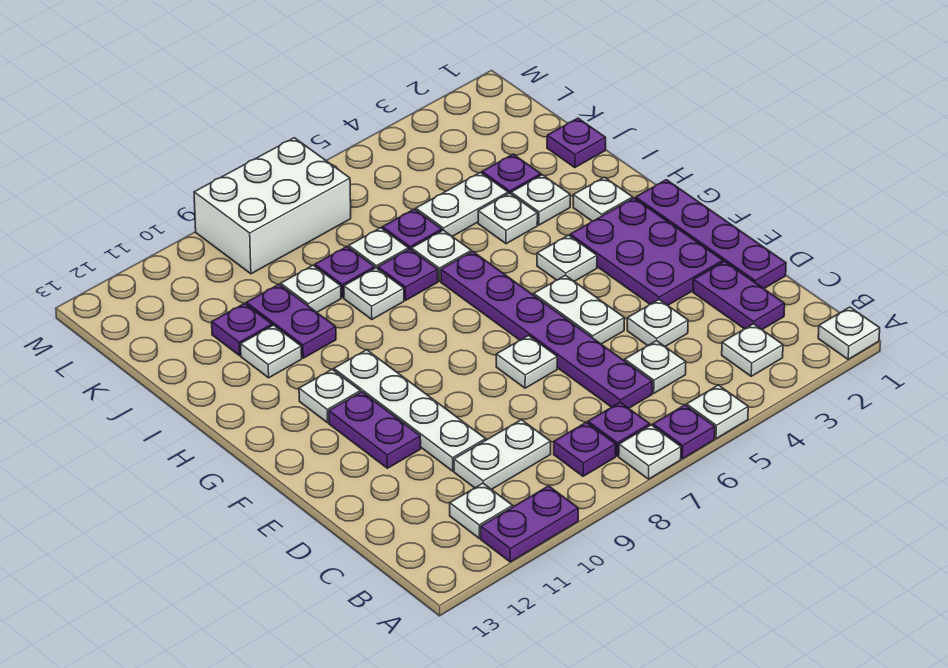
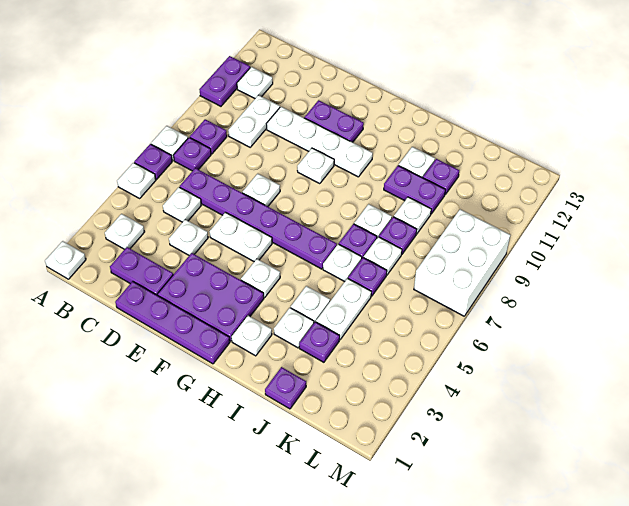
white plate G11 level 1 -> white plate F9 level 1

